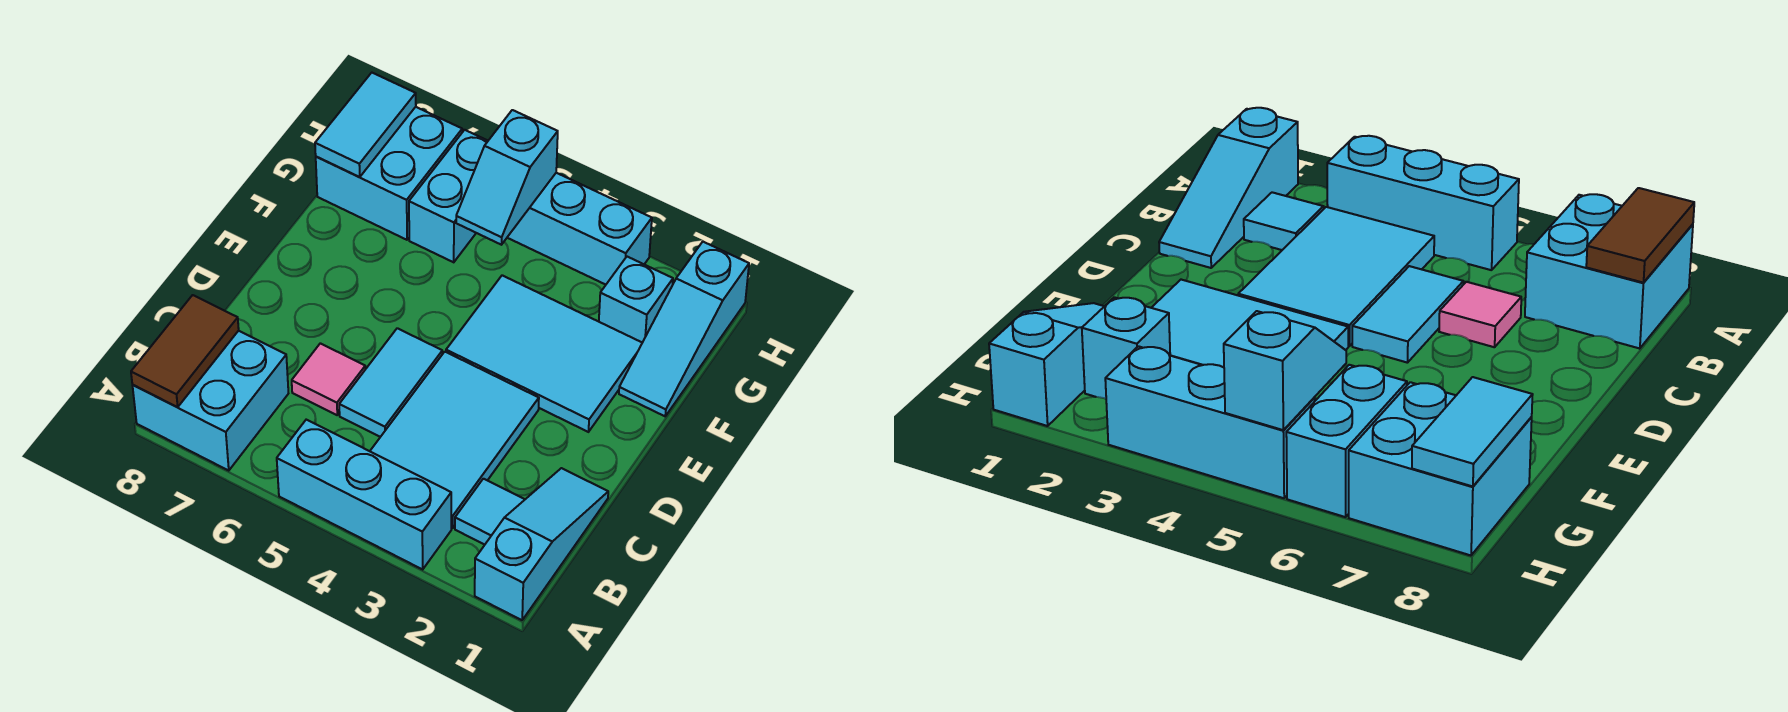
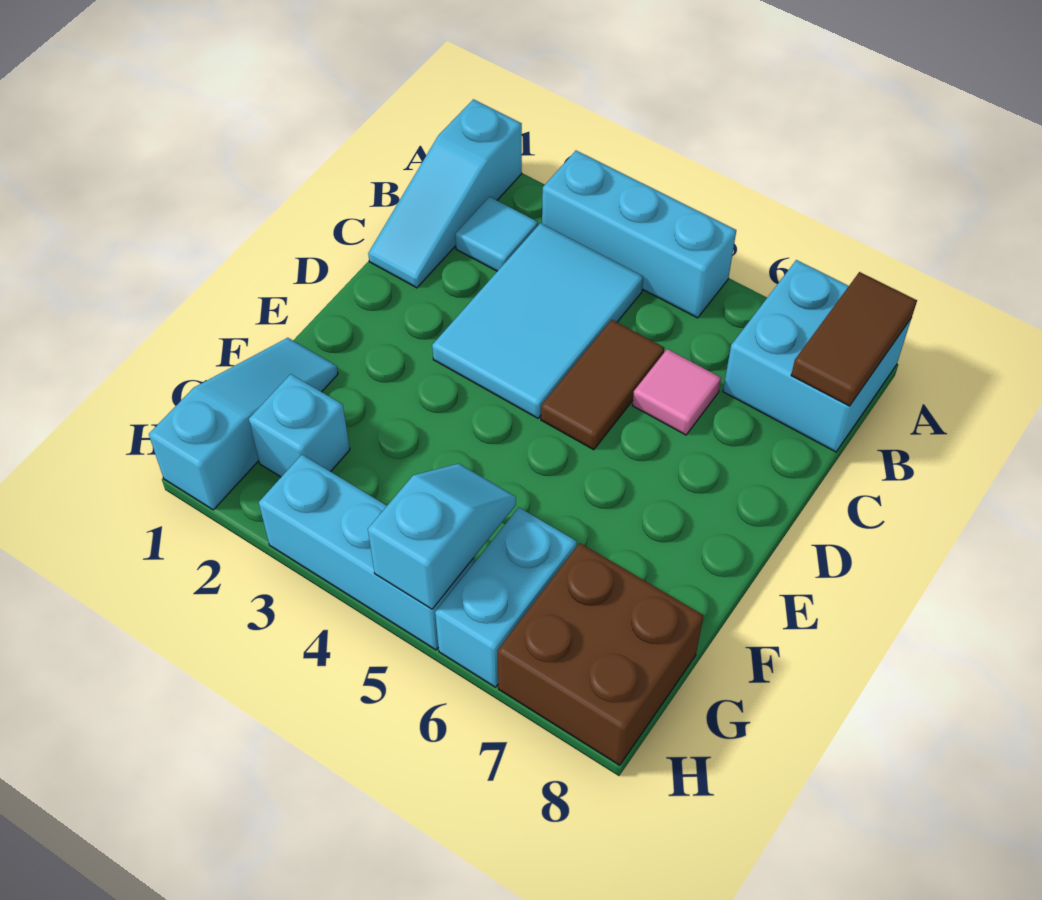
cyan tile C5:D5 level 1 -> brown tile C5:D5 level 1
cyan tile E2:F4 level 1 -> none
cyan brick G7:H8 level 1 -> brown brick G7:H8 level 1
cyan tile G8:H8 level 2 -> none

